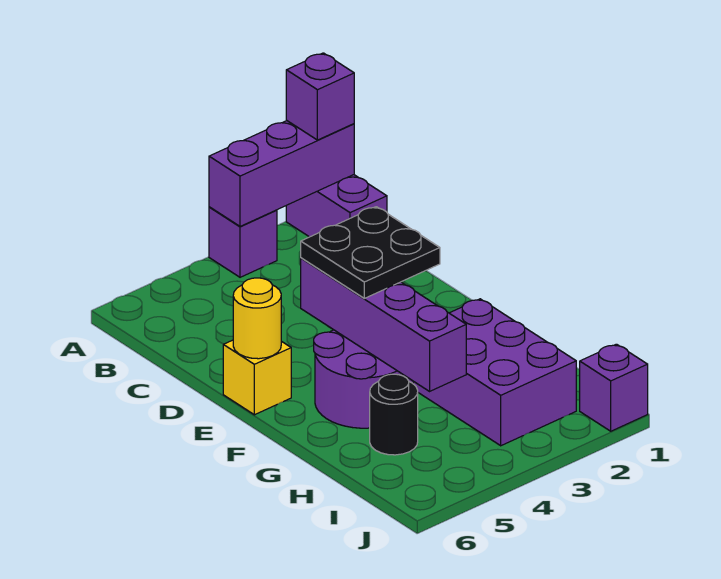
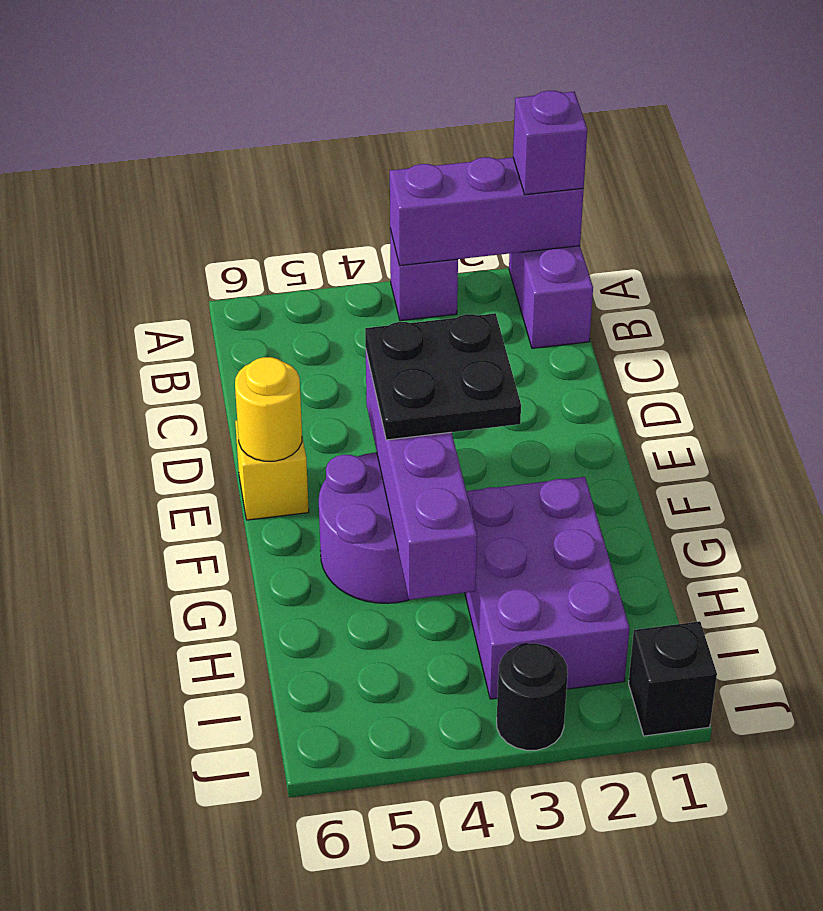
black round brick H5 level 1 -> black round brick J3 level 1
purple brick J1 level 1 -> black brick J1 level 1

